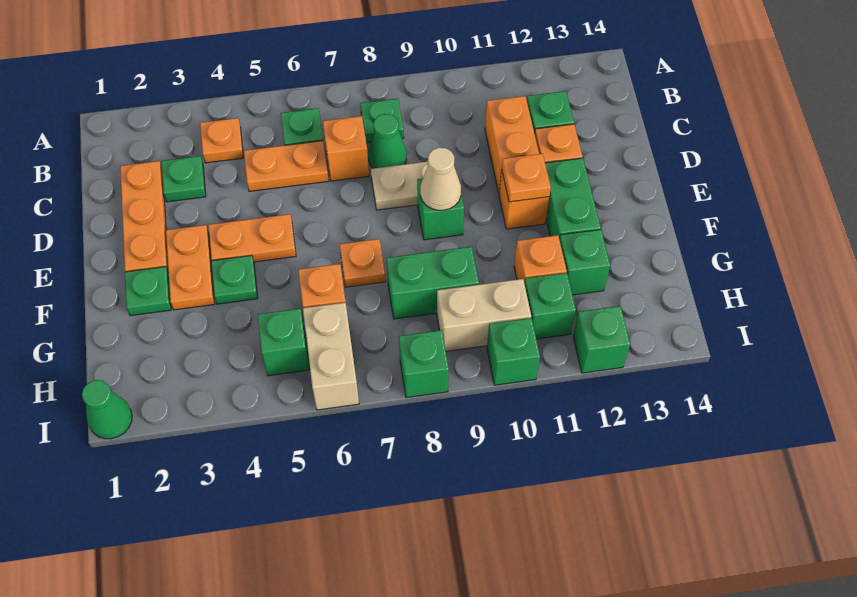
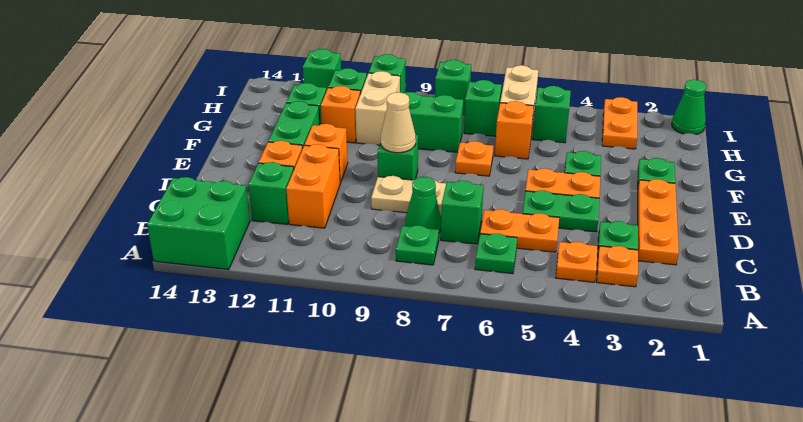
none -> green brick A13:B14 level 1
orange brick C7 level 1 -> green brick C7 level 1
none -> green plate D4:D5 level 1
orange plate E3:F3 level 1 -> orange plate H3:I3 level 1
orange plate E11 level 2 -> orange plate B3 level 1
none -> green brick H7 level 1
tan brick H9:H10 level 1 -> tan brick G10:H10 level 1

